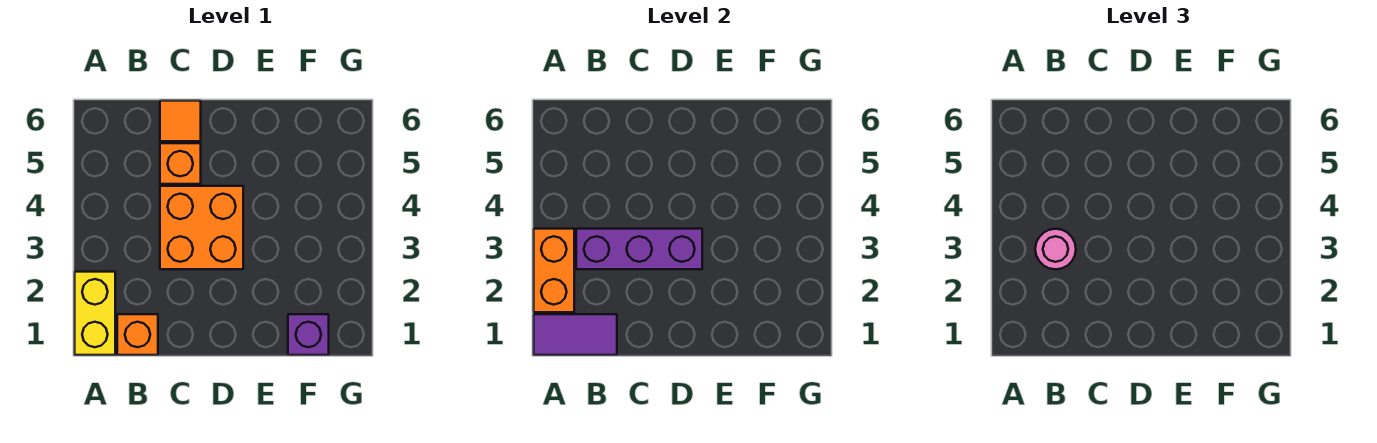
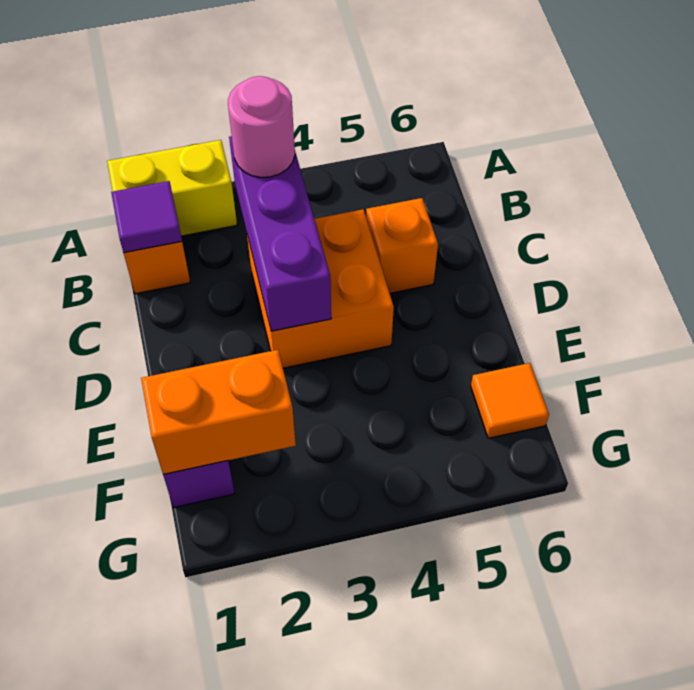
purple tile A1:B1 level 2 -> purple tile B1 level 2
orange brick A2:A3 level 2 -> orange brick F1:F2 level 2
orange tile C6 level 1 -> orange tile F6 level 1

